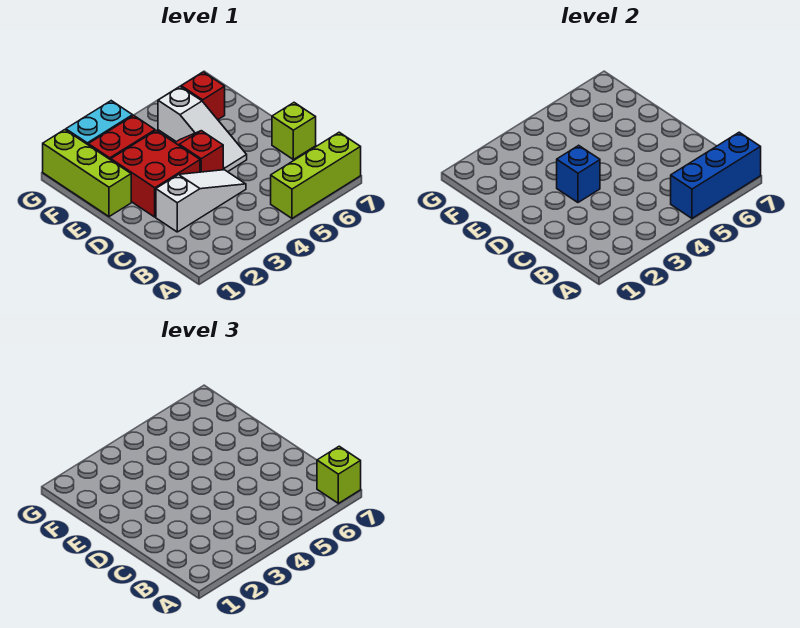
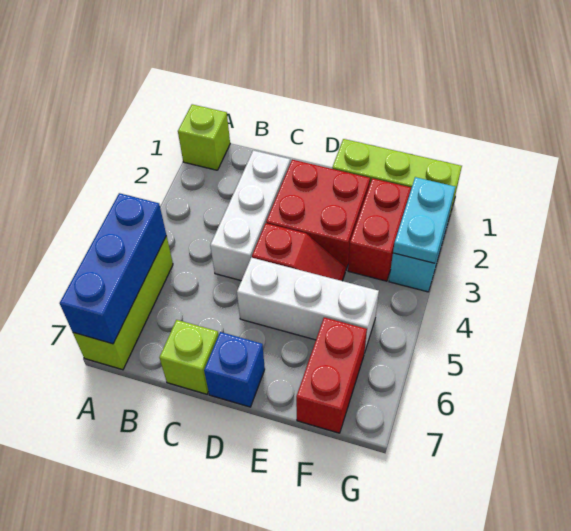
lime brick A7 level 3 -> lime brick A1 level 1
white slope C2:C4 level 1 top 2 -> white brick C2:C4 level 1
blue brick D3 level 2 -> blue brick D7 level 1
white slope D5:F5 level 1 top F -> white brick D5:F5 level 1
red brick F6 level 1 -> red brick F6:F7 level 1
none -> cyan plate G2:G3 level 2

